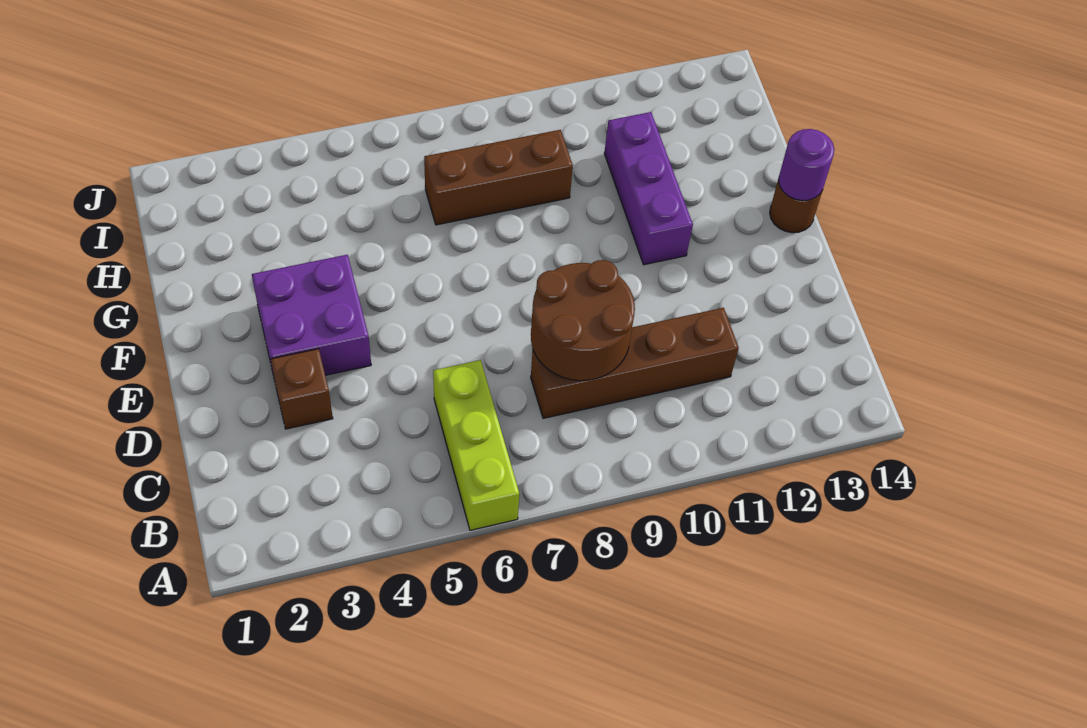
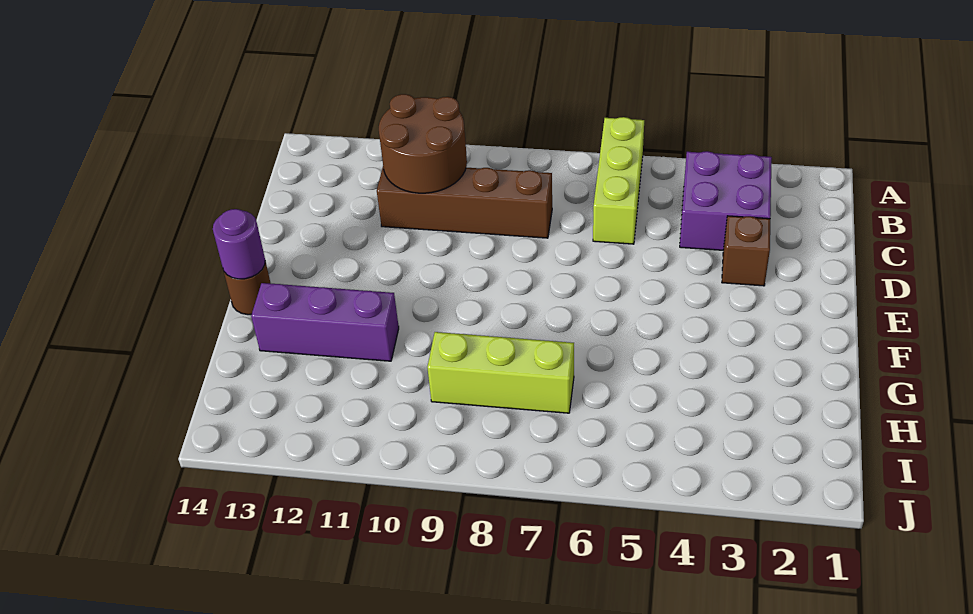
brown round brick C8:D9 level 2 -> brown round brick B10:C11 level 2
purple brick E3:F4 level 1 -> purple brick B3:C4 level 1
purple brick F11:H11 level 1 -> purple brick G11:G13 level 1
brown brick H7:H9 level 1 -> lime brick H7:H9 level 1

